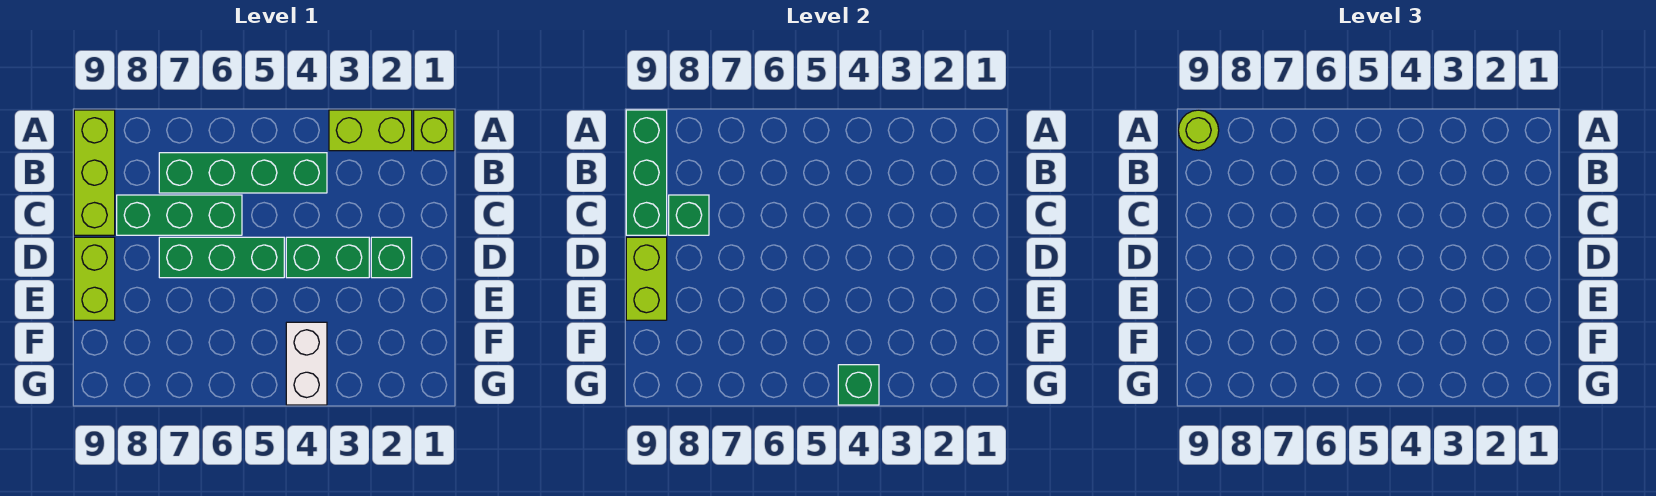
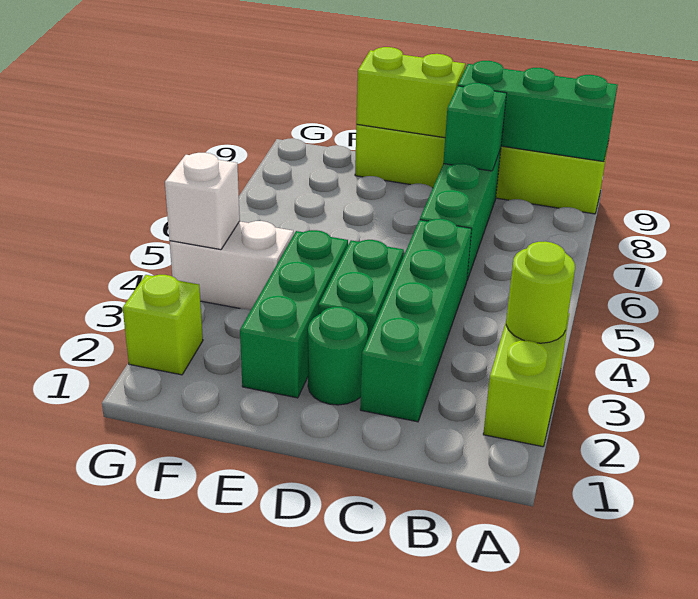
lime brick A1 level 1 -> lime brick G2 level 1
lime round brick A9 level 3 -> lime round brick A3 level 2
green brick B4:B7 level 1 -> green brick C2:C5 level 1
green brick D2 level 1 -> green round brick D2 level 1
green brick D5:D7 level 1 -> green brick E2:E4 level 1
green brick G4 level 2 -> white brick G4 level 2

